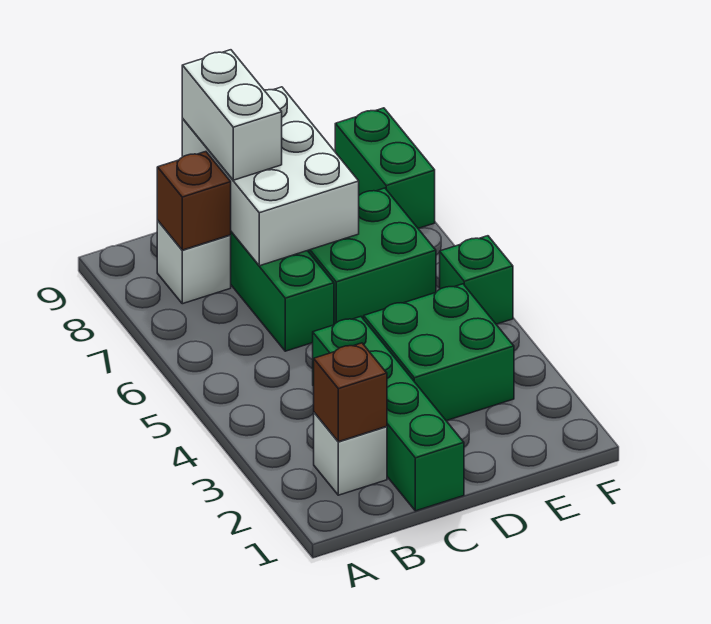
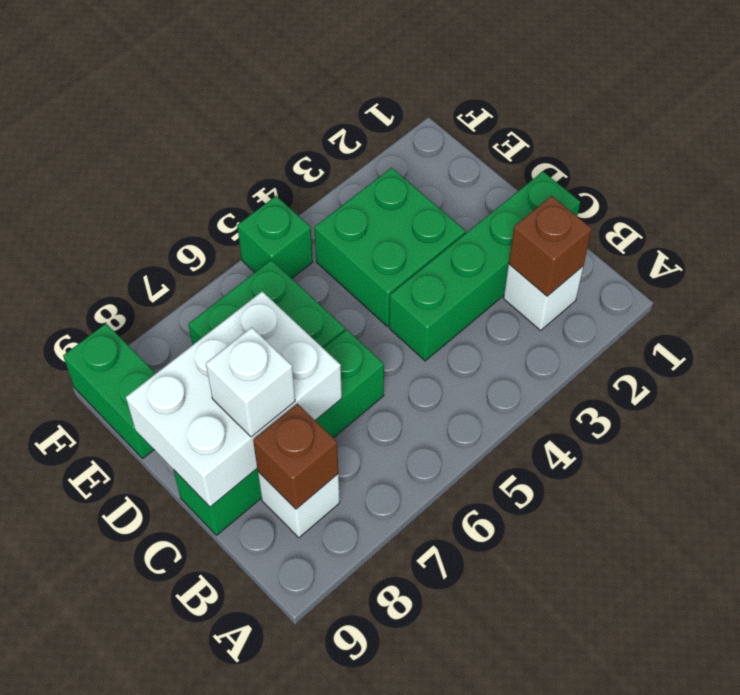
white brick C8:C9 level 3 -> white brick C8 level 3
green brick F8:F9 level 1 -> green brick E9:F9 level 1

